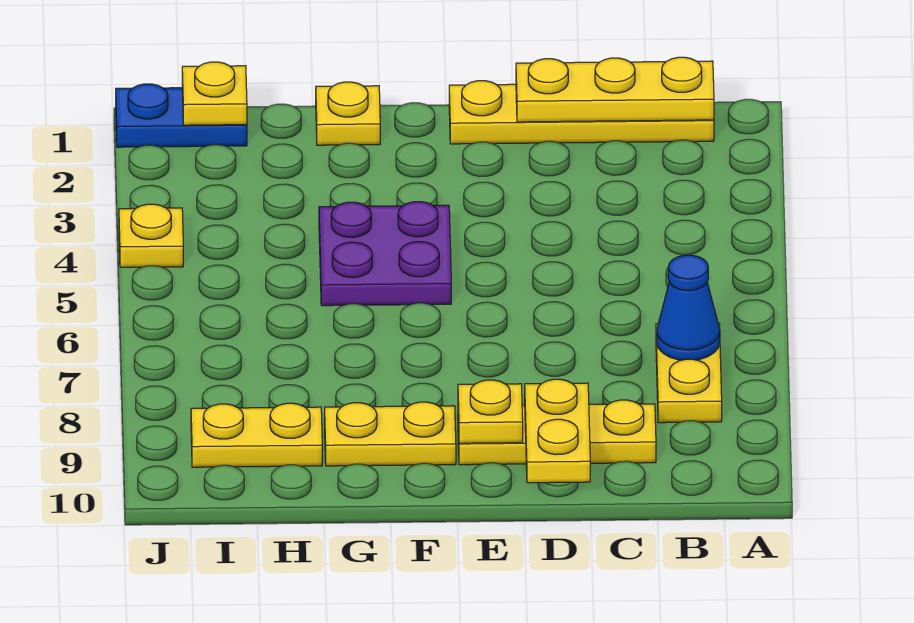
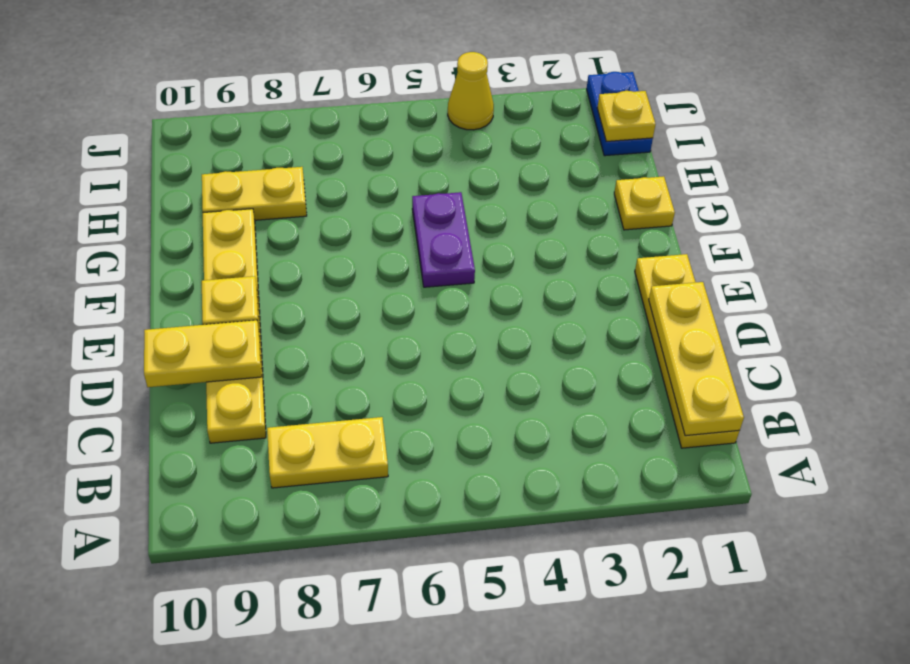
blue cone B7 level 2 -> none
purple plate F4:G5 level 1 -> purple plate F5:G5 level 1
yellow plate H9:I9 level 1 -> yellow plate H8:H9 level 1
yellow plate J4 level 1 -> yellow cone J4 level 1

